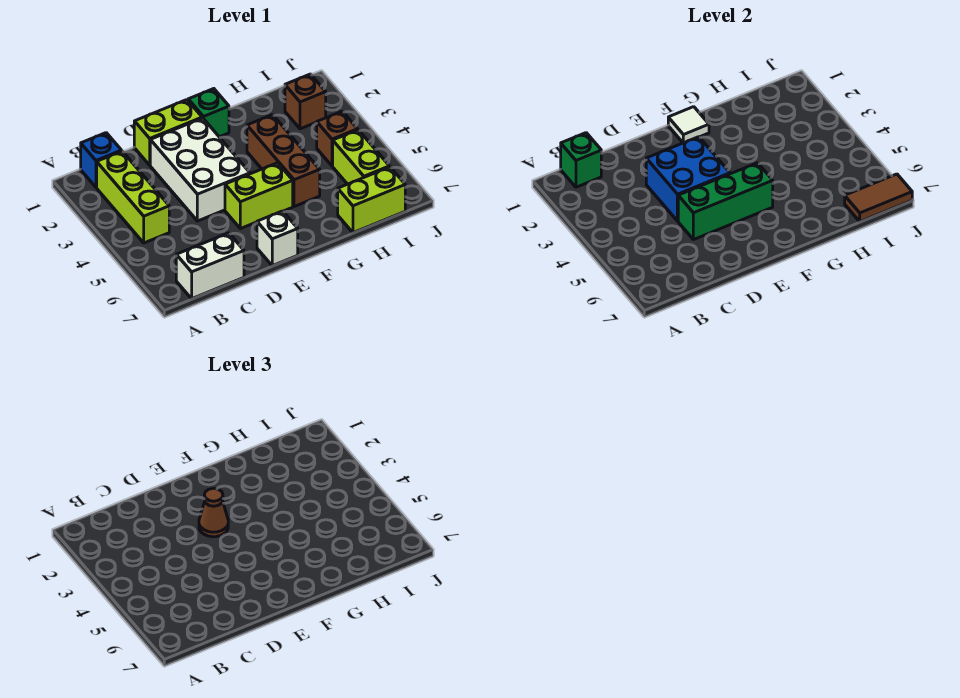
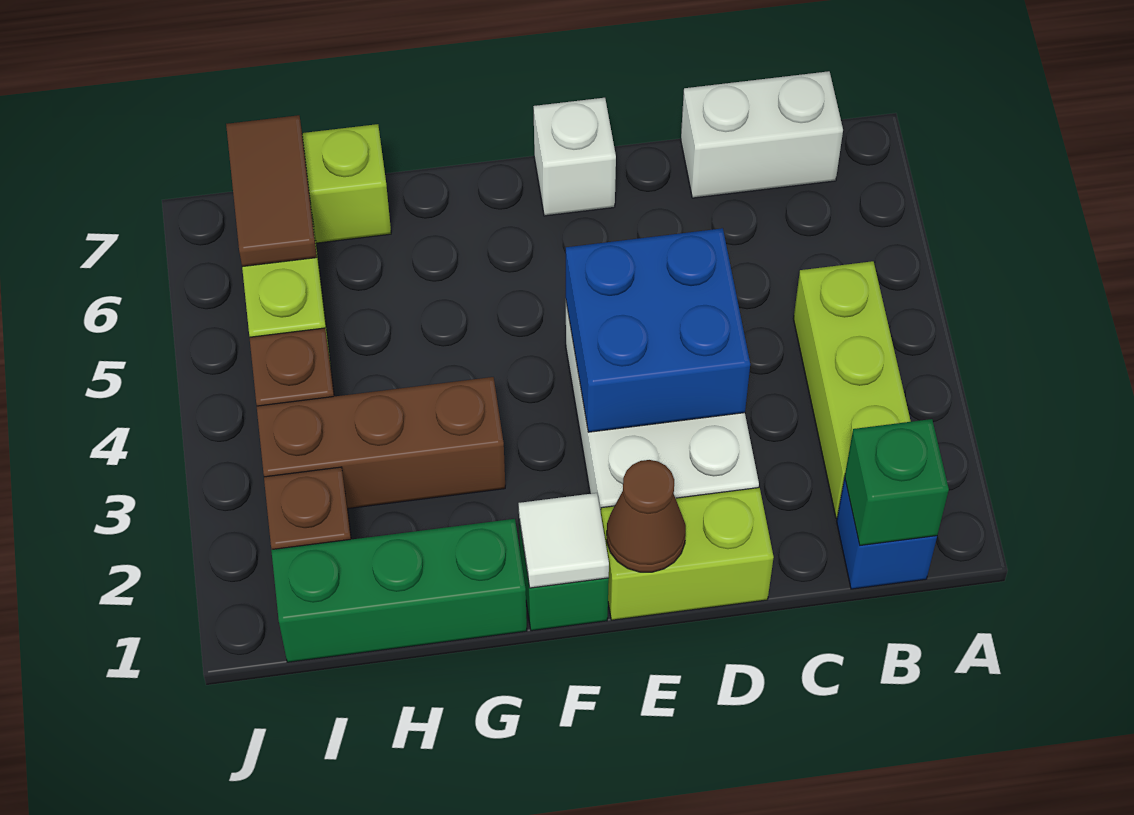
green brick D5:F5 level 2 -> green brick G1:I1 level 1
brown cone E3 level 3 -> brown cone E1 level 2
lime brick E5:F5 level 1 -> none
brown brick G3:G5 level 1 -> brown brick G3:I3 level 1
brown tile I7:J7 level 2 -> brown tile I6:I7 level 2

